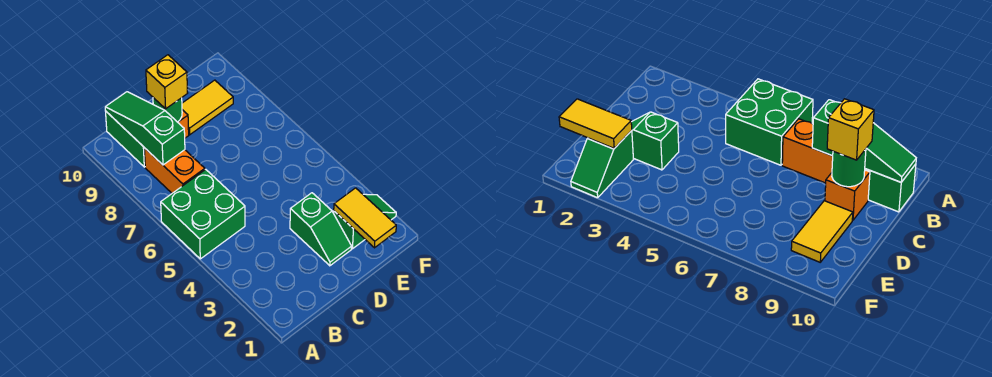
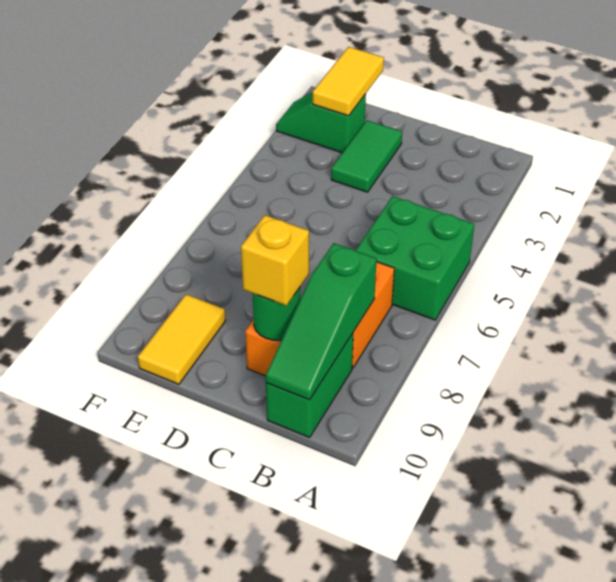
green slope D2:D3 level 1 top 3 -> green tile D2:D3 level 1
yellow tile D9:E9 level 1 -> yellow tile E9:E10 level 1

